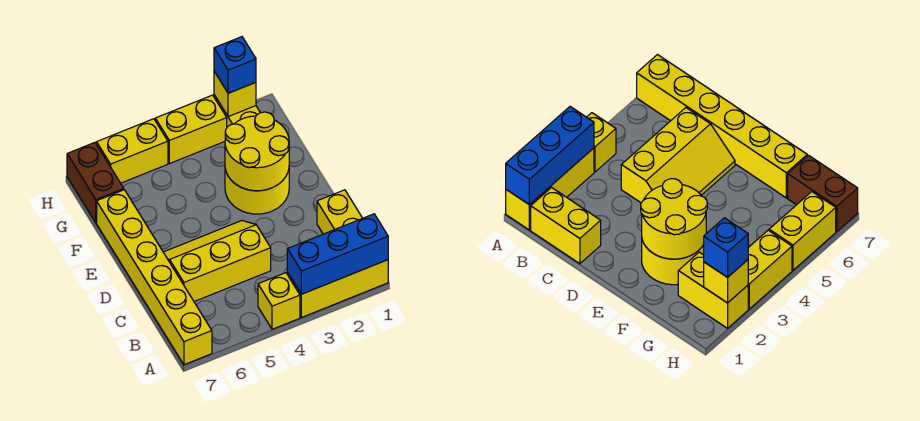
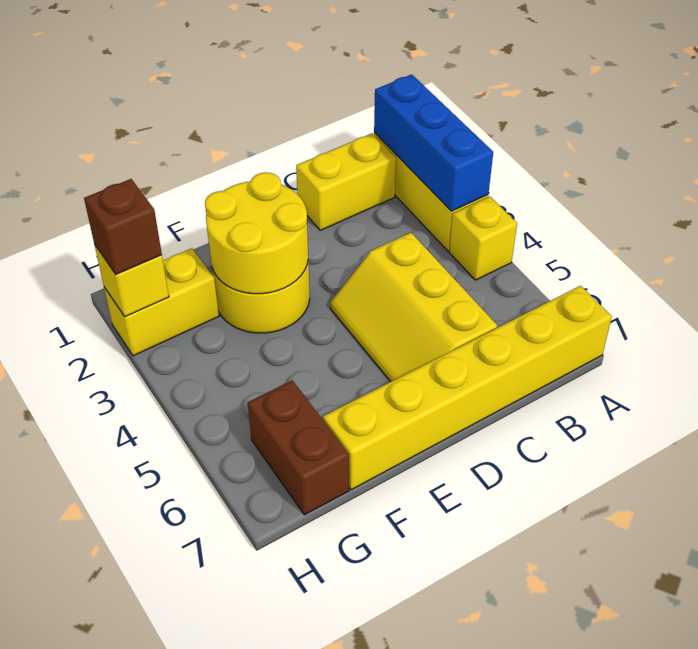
brown brick G7:H7 level 1 -> brown brick G6:G7 level 1
blue brick H2 level 3 -> brown brick H2 level 3
yellow brick H3:H4 level 1 -> none
yellow brick H5:H6 level 1 -> none

